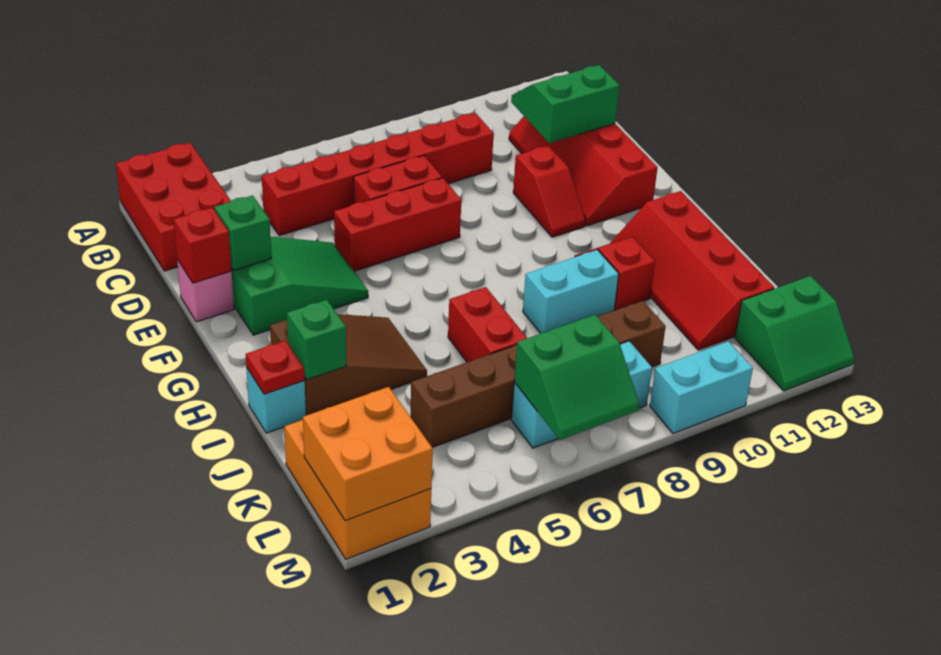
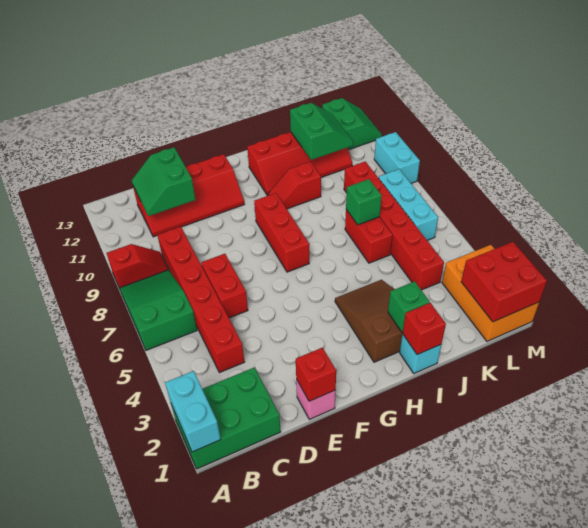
red brick A1:C2 level 1 -> green brick A1:C2 level 1
green slope E2:F4 level 1 top 2 -> green slope A6:B8 level 1 top 6
green brick E2 level 2 -> green brick J7 level 2
red brick E5:E7 level 1 -> red brick G7:G9 level 1
red slope E10:F10 level 1 top E -> red slope A9:B9 level 1 top A
red plate I1 level 2 -> red brick I1 level 2
red brick I6:J6 level 1 -> red brick J6:J7 level 1
cyan brick I8:I9 level 1 -> cyan brick A1:A2 level 2
orange brick K1:M2 level 1 -> orange brick L1:M3 level 1
brown brick K4:K9 level 1 -> red brick K4:K9 level 1
orange brick L1:M2 level 2 -> red brick L1:M2 level 2
green slope L6:M7 level 2 top L -> green slope J11:K12 level 2 top J

